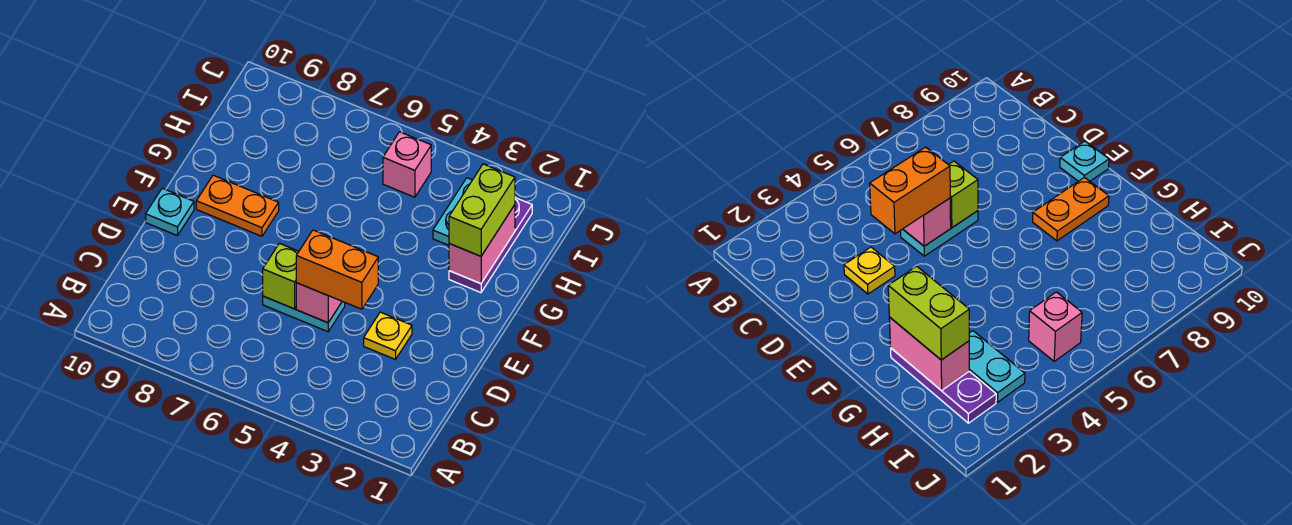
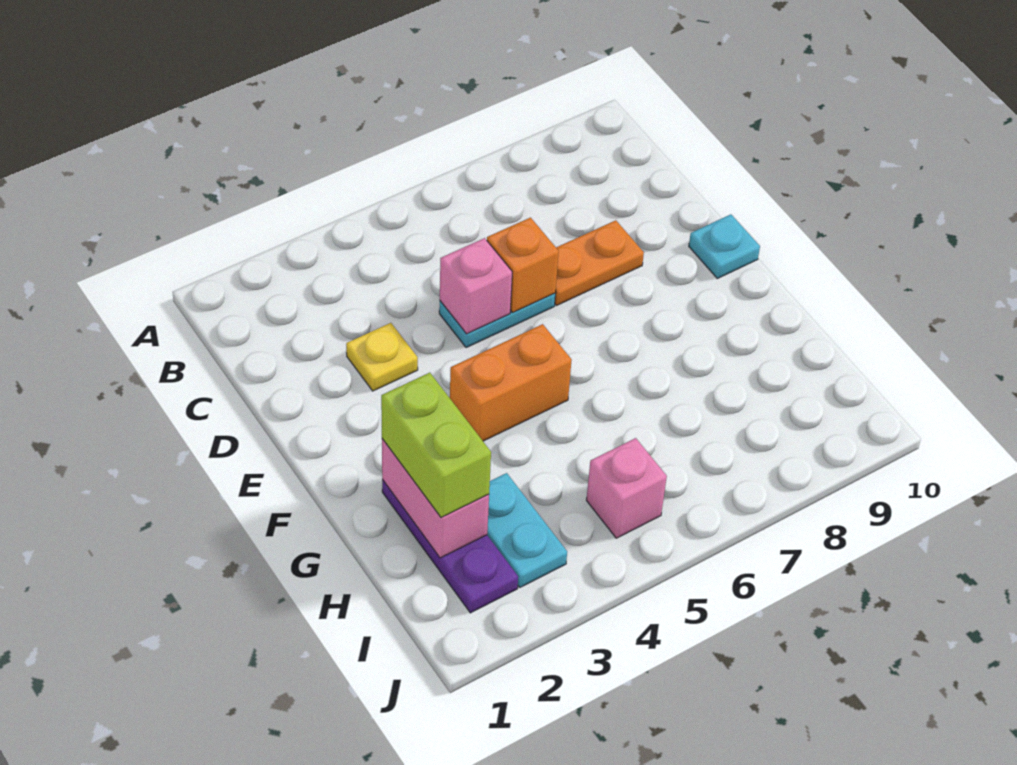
orange brick D4:D5 level 3 -> orange brick F4:F5 level 1
lime brick D6 level 2 -> orange brick D6 level 2
orange plate F8:F9 level 1 -> orange plate D7:D8 level 1

